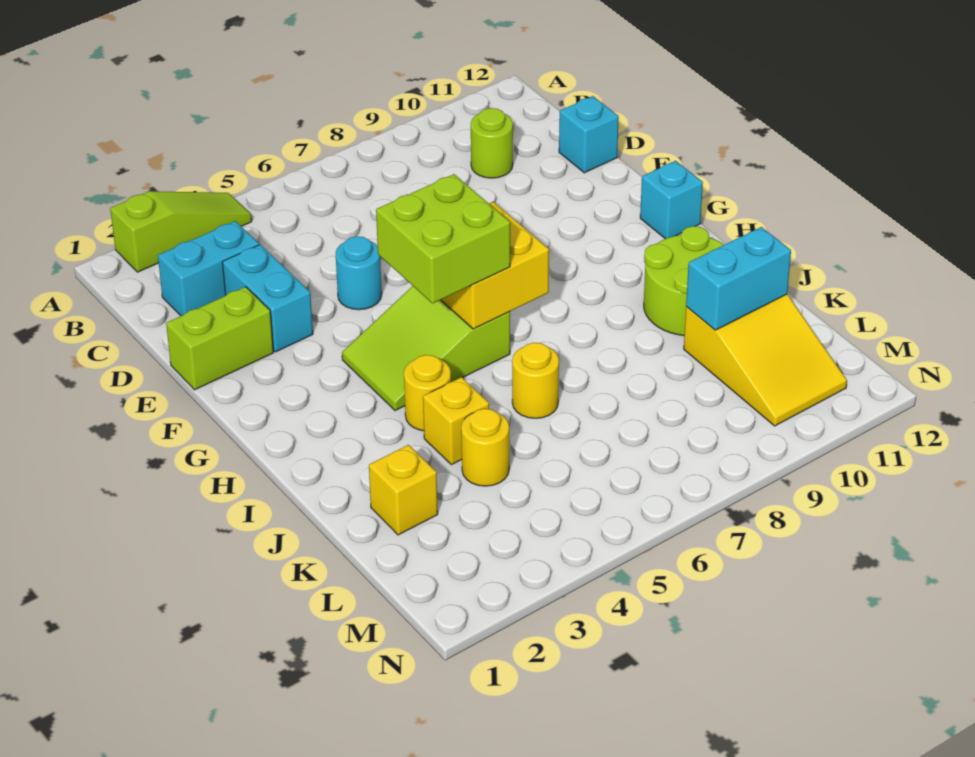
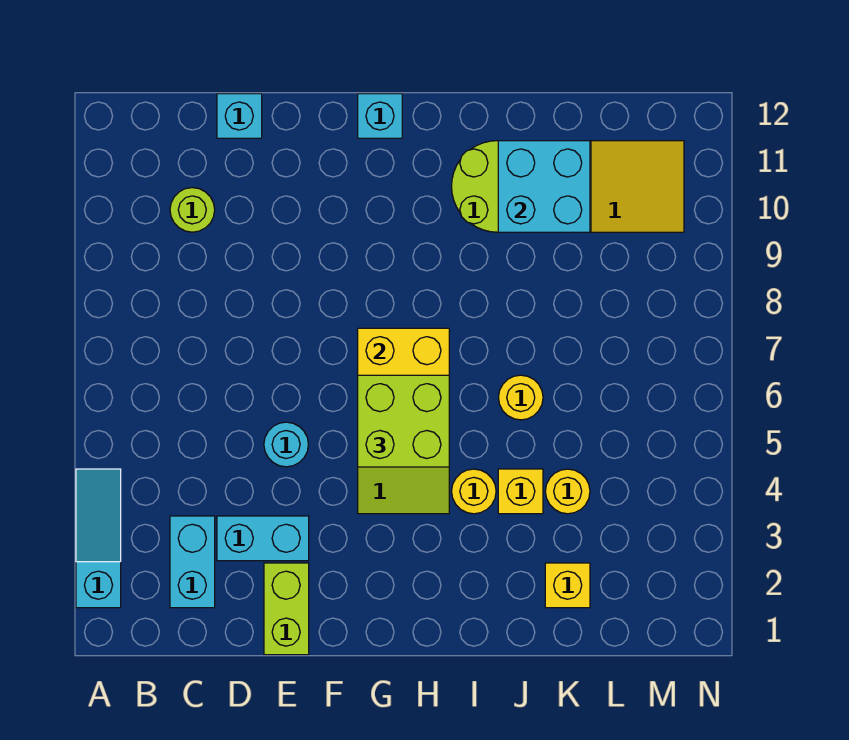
lime slope A2:A4 level 1 top 2 -> cyan slope A2:A4 level 1 top 2
cyan brick K10:K11 level 2 -> cyan brick J10:K11 level 2

